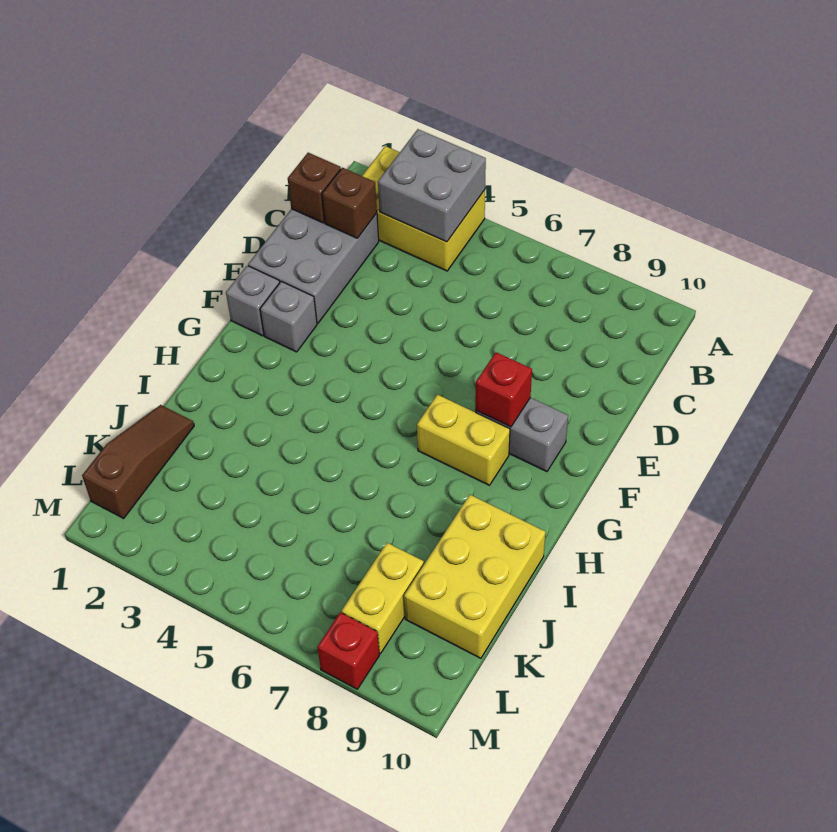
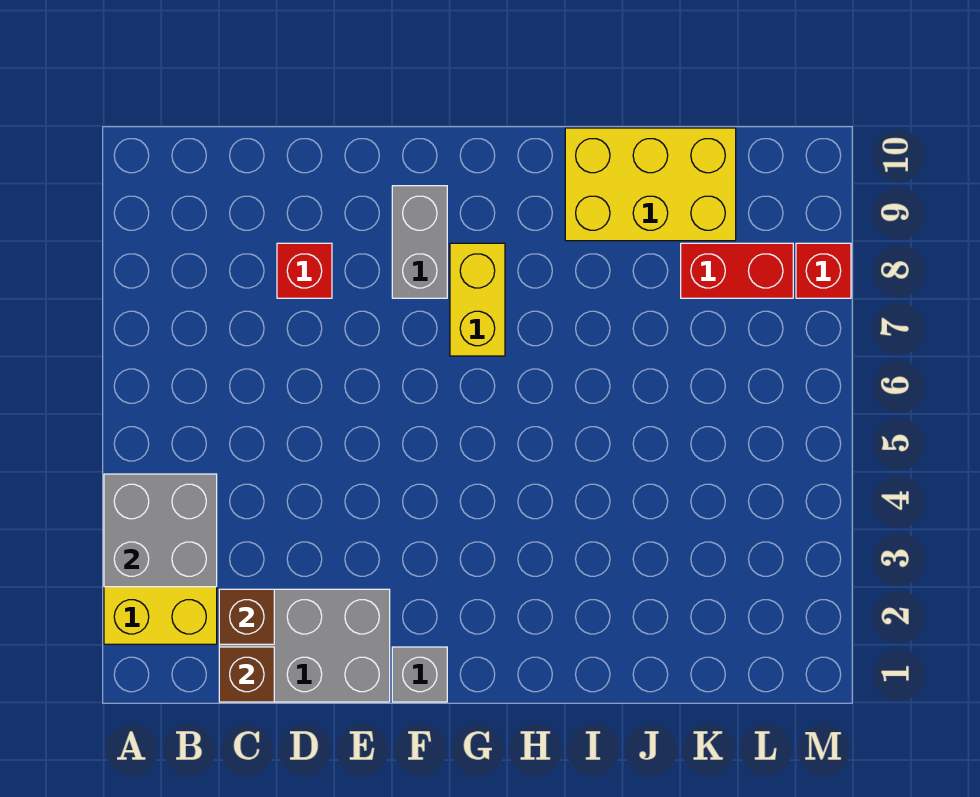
grey brick F2 level 1 -> none
red brick F8 level 2 -> red brick D8 level 1
brown slope J1:L1 level 1 top L -> none
yellow brick K8:L8 level 1 -> red brick K8:L8 level 1

